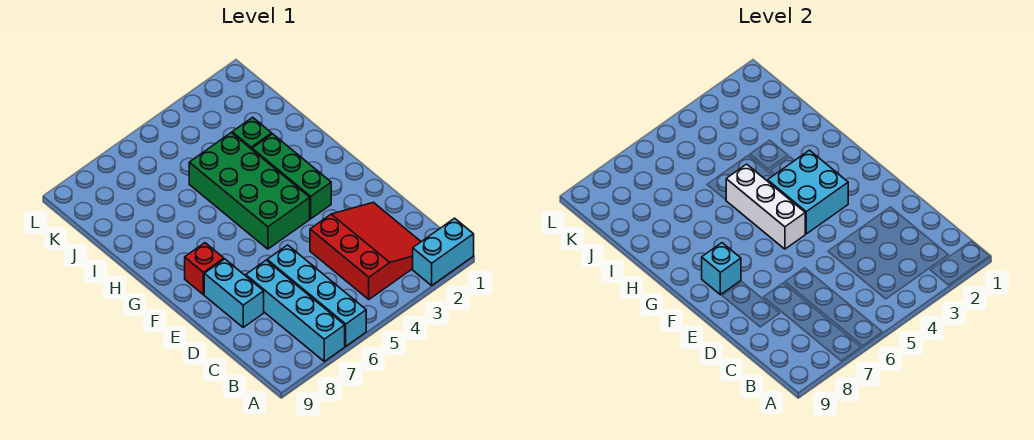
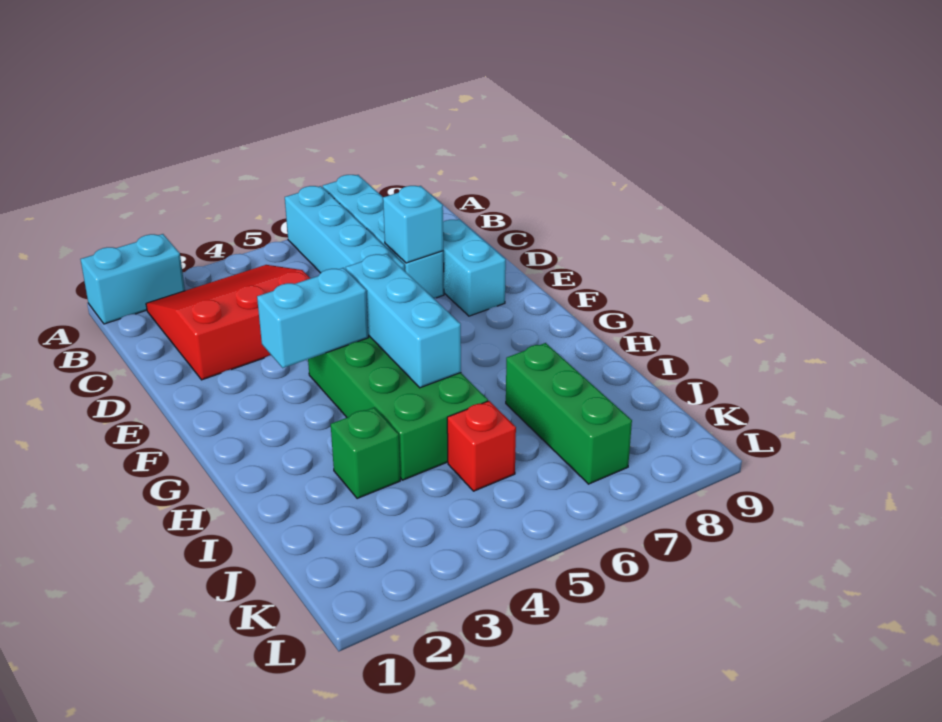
red slope B2:D4 level 1 top 4 -> red slope B2:D4 level 1 top D
green brick F3:H3 level 1 -> green brick I7:K7 level 1
cyan brick F3:G4 level 2 -> cyan brick F3:F4 level 2
white brick F5:H5 level 2 -> cyan brick F5:H5 level 2
red brick F8 level 1 -> red brick J5 level 1
cyan brick F8 level 2 -> cyan brick D7 level 2

